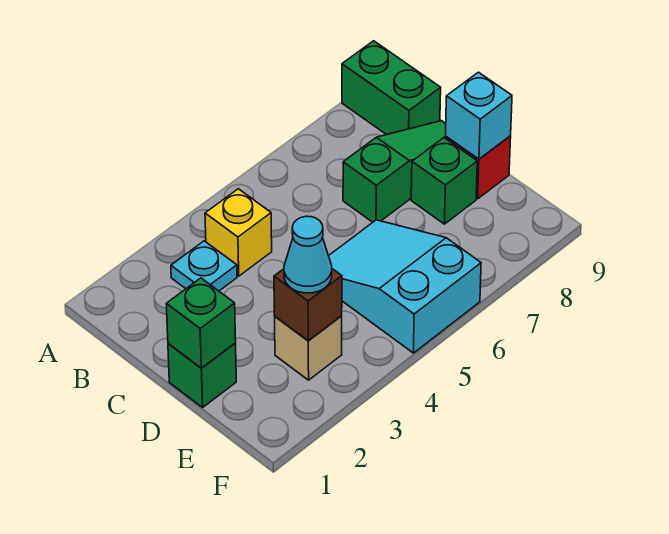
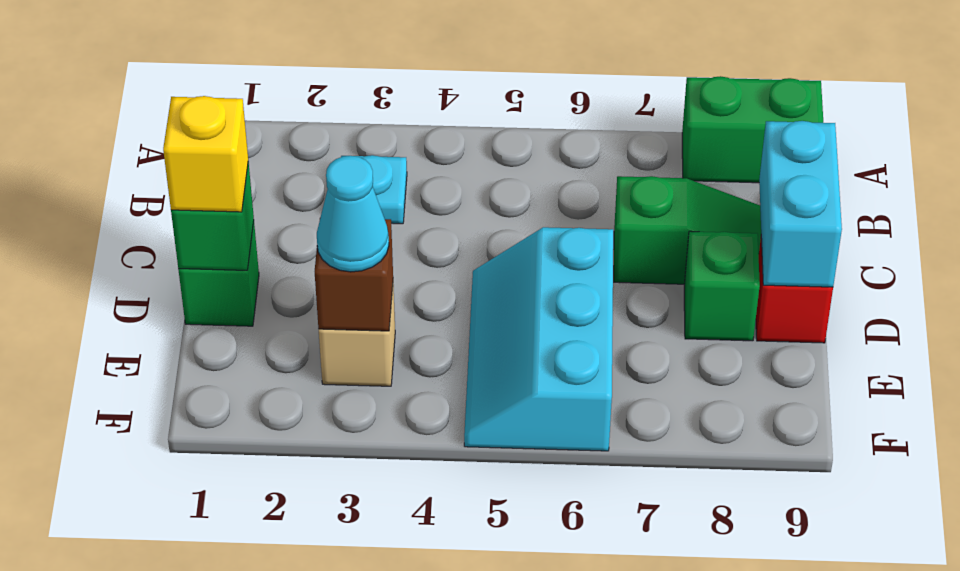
green brick A9:B9 level 1 -> green brick A8:A9 level 1
yellow brick B4 level 1 -> yellow brick D1 level 3
cyan slope D5:F6 level 1 top F -> cyan slope D5:F6 level 1 top 6
cyan brick D9 level 2 -> cyan brick C9:D9 level 2

